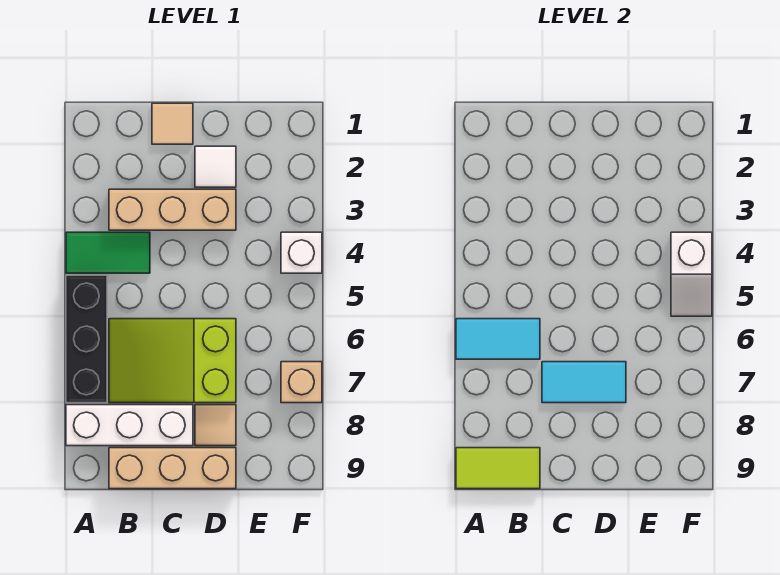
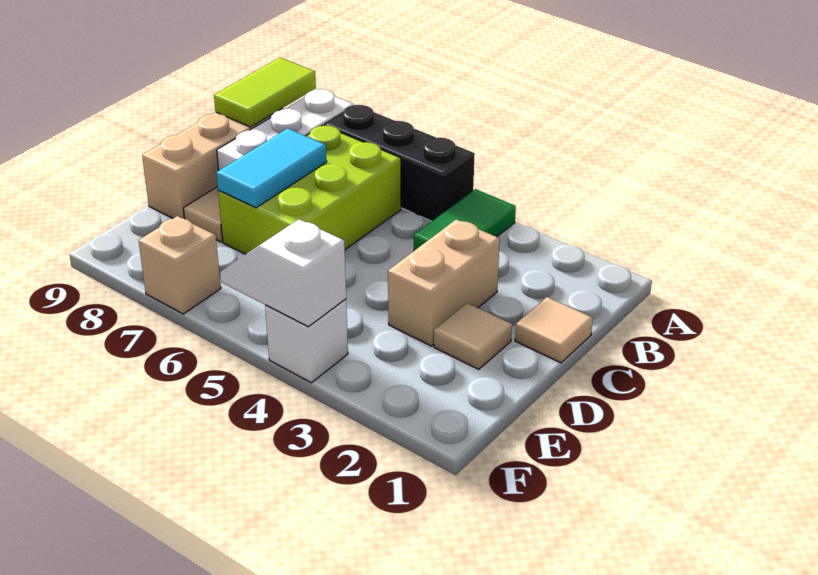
cyan tile A6:B6 level 2 -> none
tan brick B3:D3 level 1 -> tan brick C3:D3 level 1
lime slope B6:D7 level 1 top D -> lime brick B6:D7 level 1
white tile D2 level 1 -> tan tile D2 level 1

